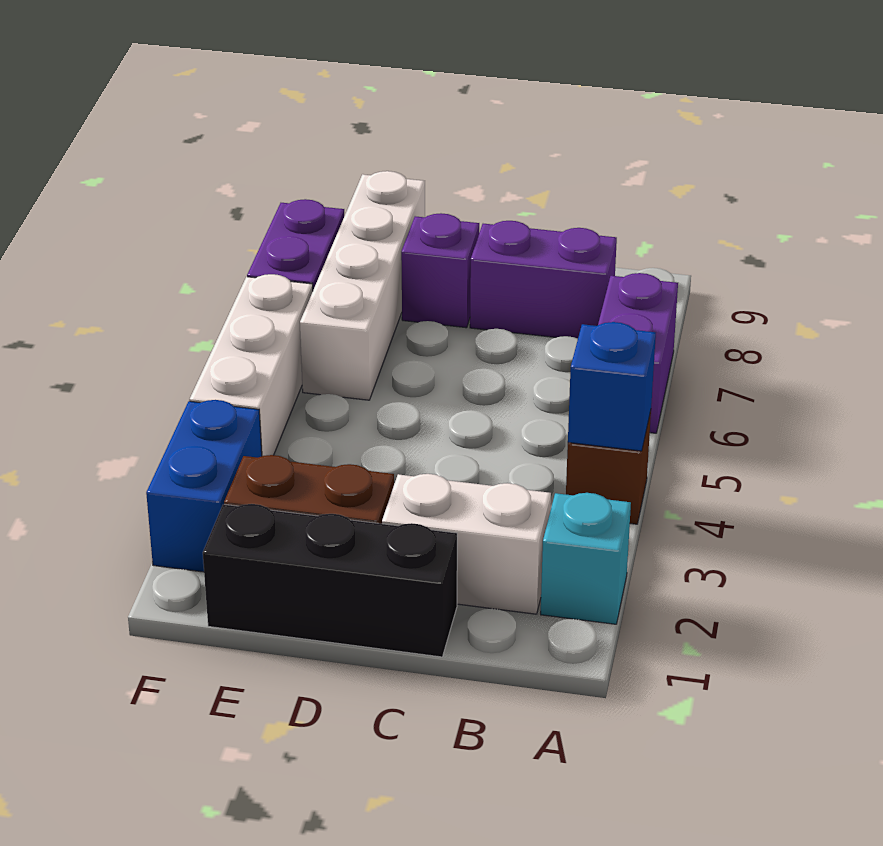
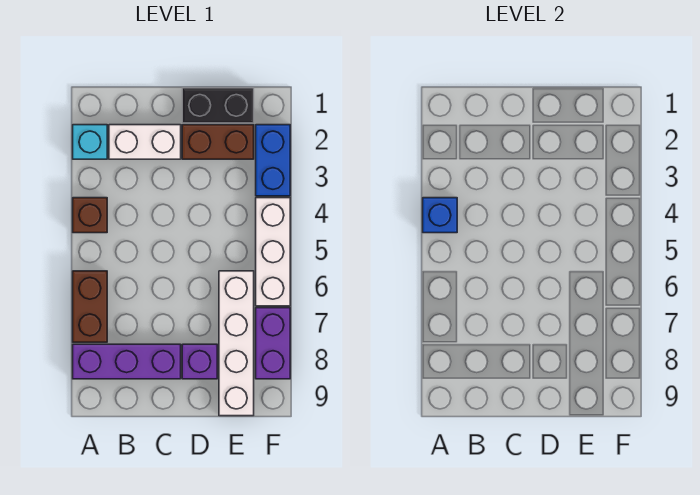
purple brick A6:A7 level 1 -> brown brick A6:A7 level 1
purple brick B8:C8 level 1 -> purple brick A8:C8 level 1
black brick C1:E1 level 1 -> black brick D1:E1 level 1

